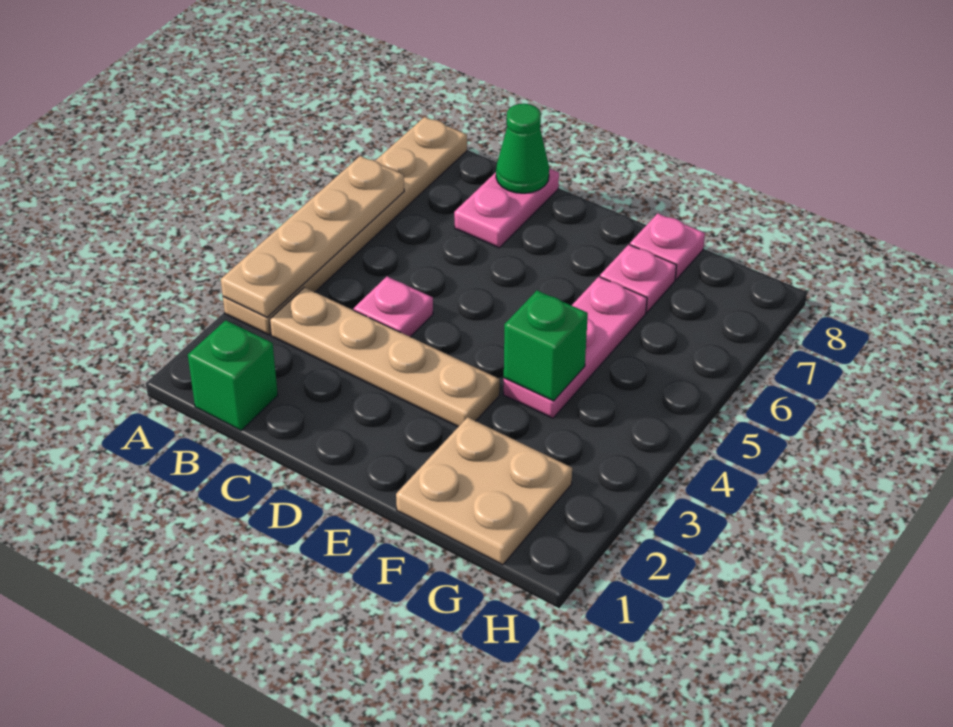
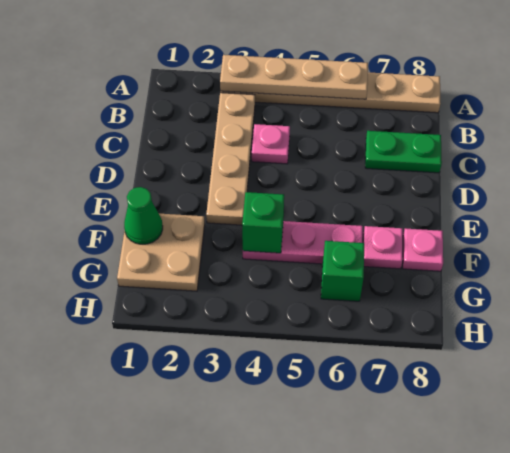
green brick B1 level 1 -> green brick G6 level 1
pink plate C7:C8 level 1 -> green plate C7:C8 level 1
green cone C8 level 2 -> green cone F1 level 2

